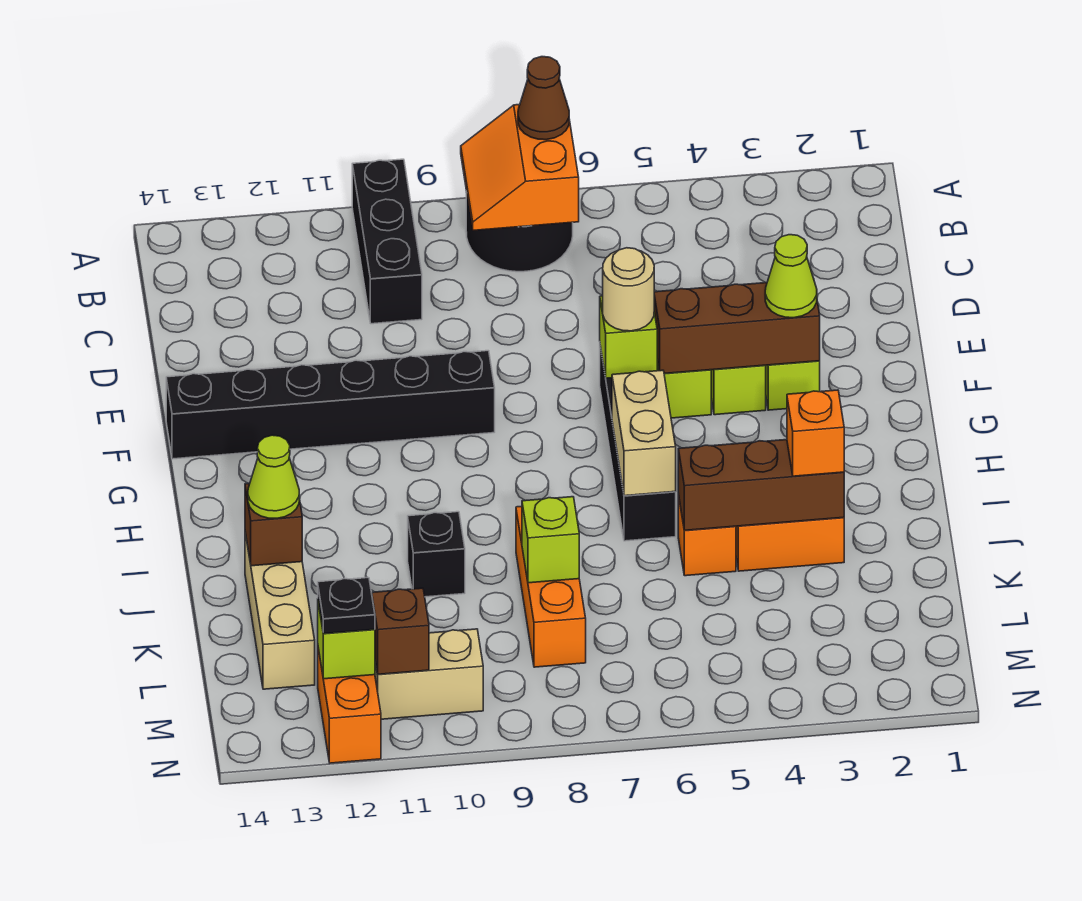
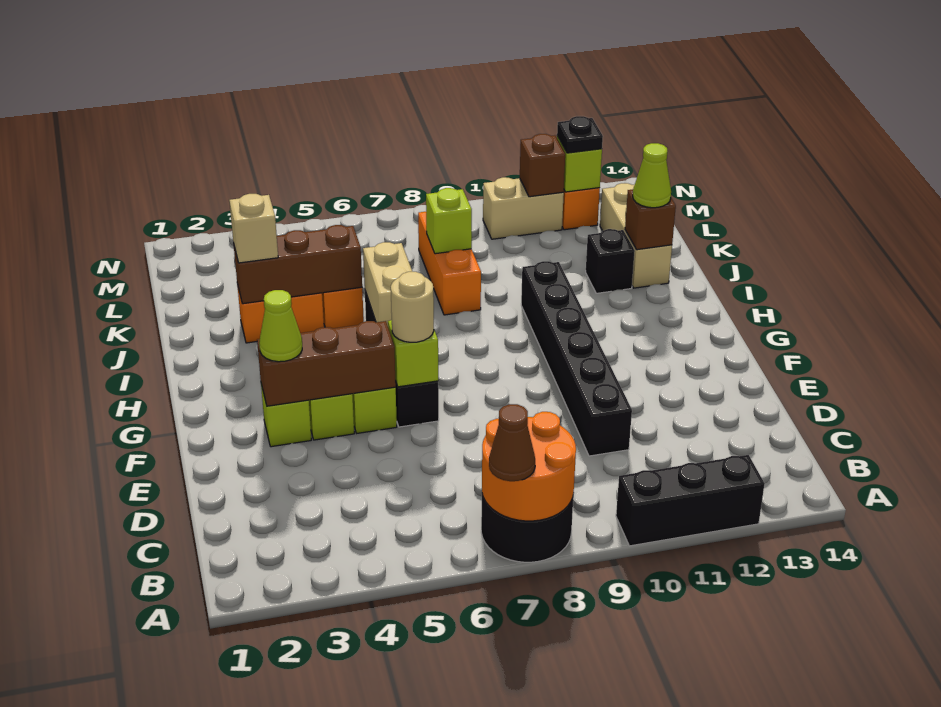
orange slope A7:B8 level 2 top 7 -> orange round brick A7:B8 level 2
black brick A10:C10 level 1 -> black brick A10:A12 level 1
black brick F9:F14 level 1 -> black brick D10:I10 level 1
orange brick J3 level 3 -> tan brick J3 level 3
black brick J10 level 1 -> black brick J12 level 1

